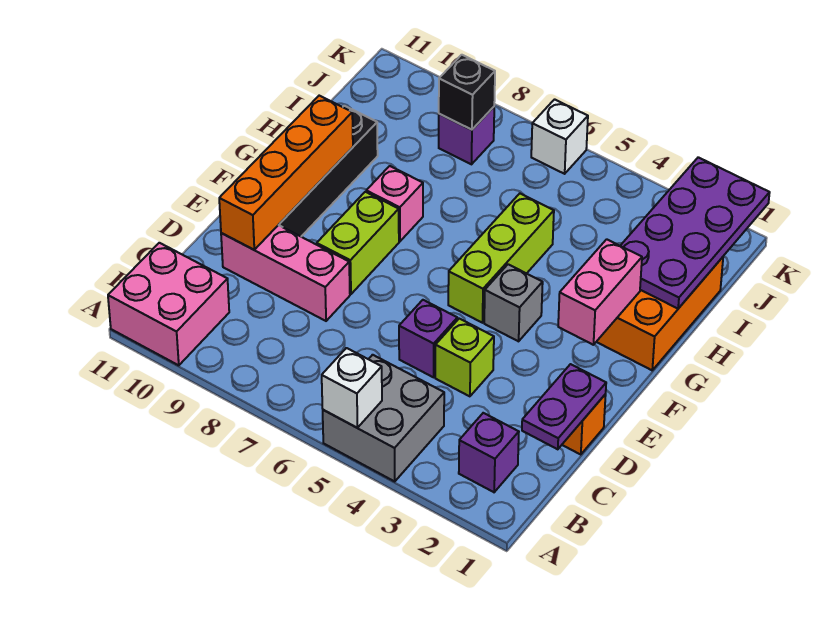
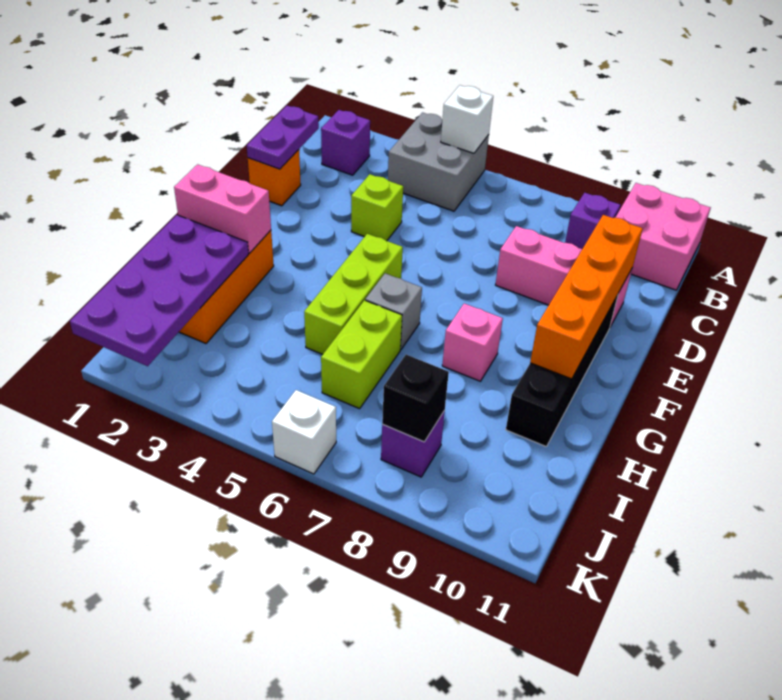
purple brick D5 level 1 -> purple brick B9 level 1
lime brick E8:F8 level 1 -> lime brick H6:I6 level 1
pink brick F2:G2 level 2 -> pink brick G1:G2 level 2
grey brick F4 level 1 -> grey brick G6 level 1

